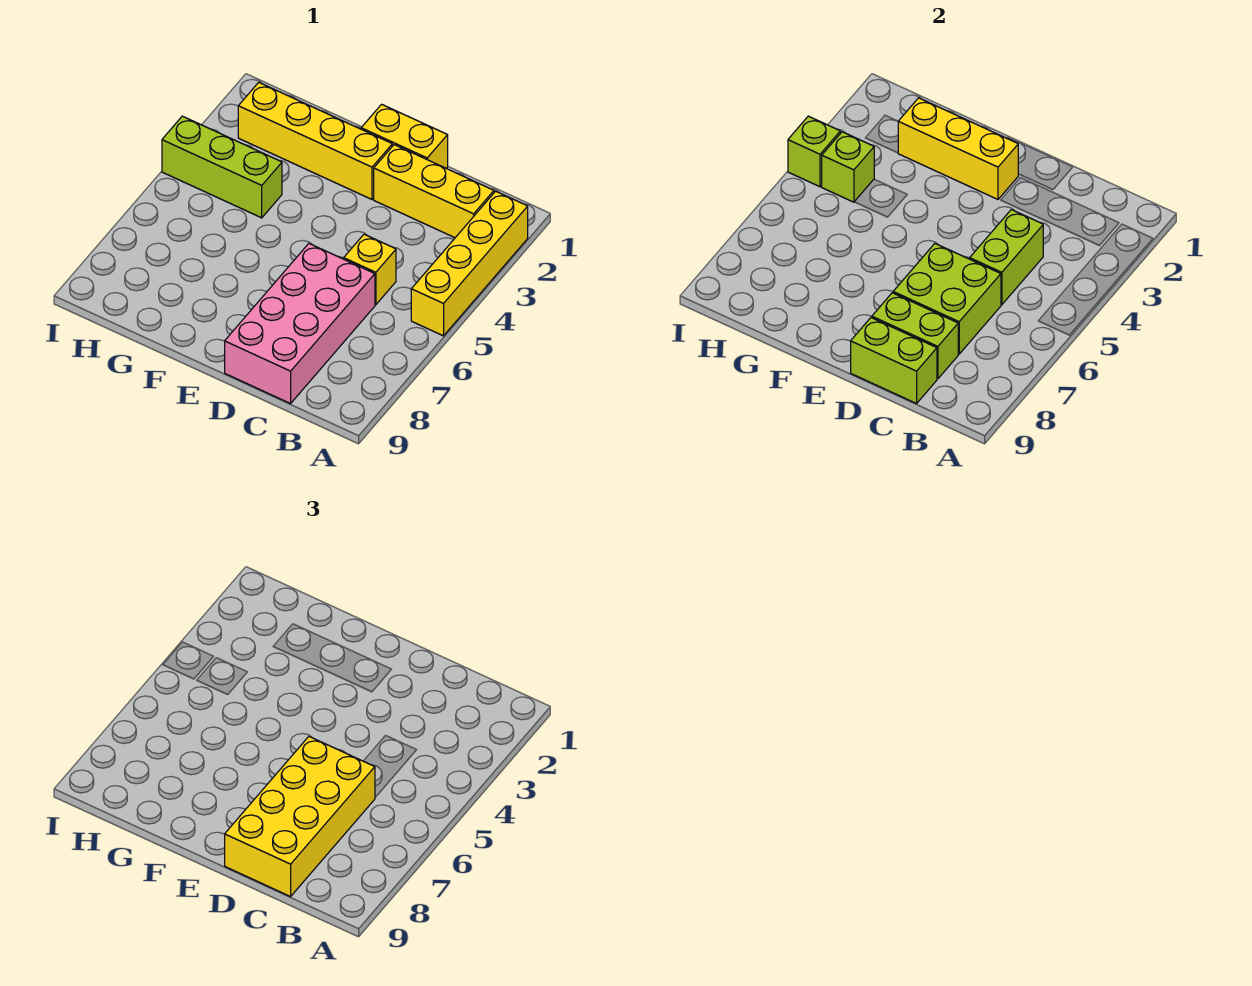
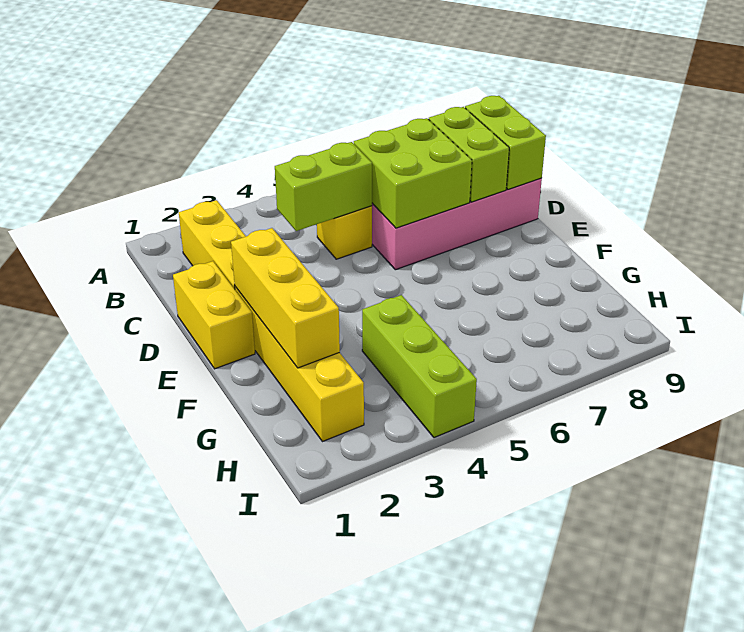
yellow brick A2:A5 level 1 -> none
yellow brick C6:D9 level 3 -> none
lime brick H4 level 2 -> none
lime brick I4 level 2 -> none

